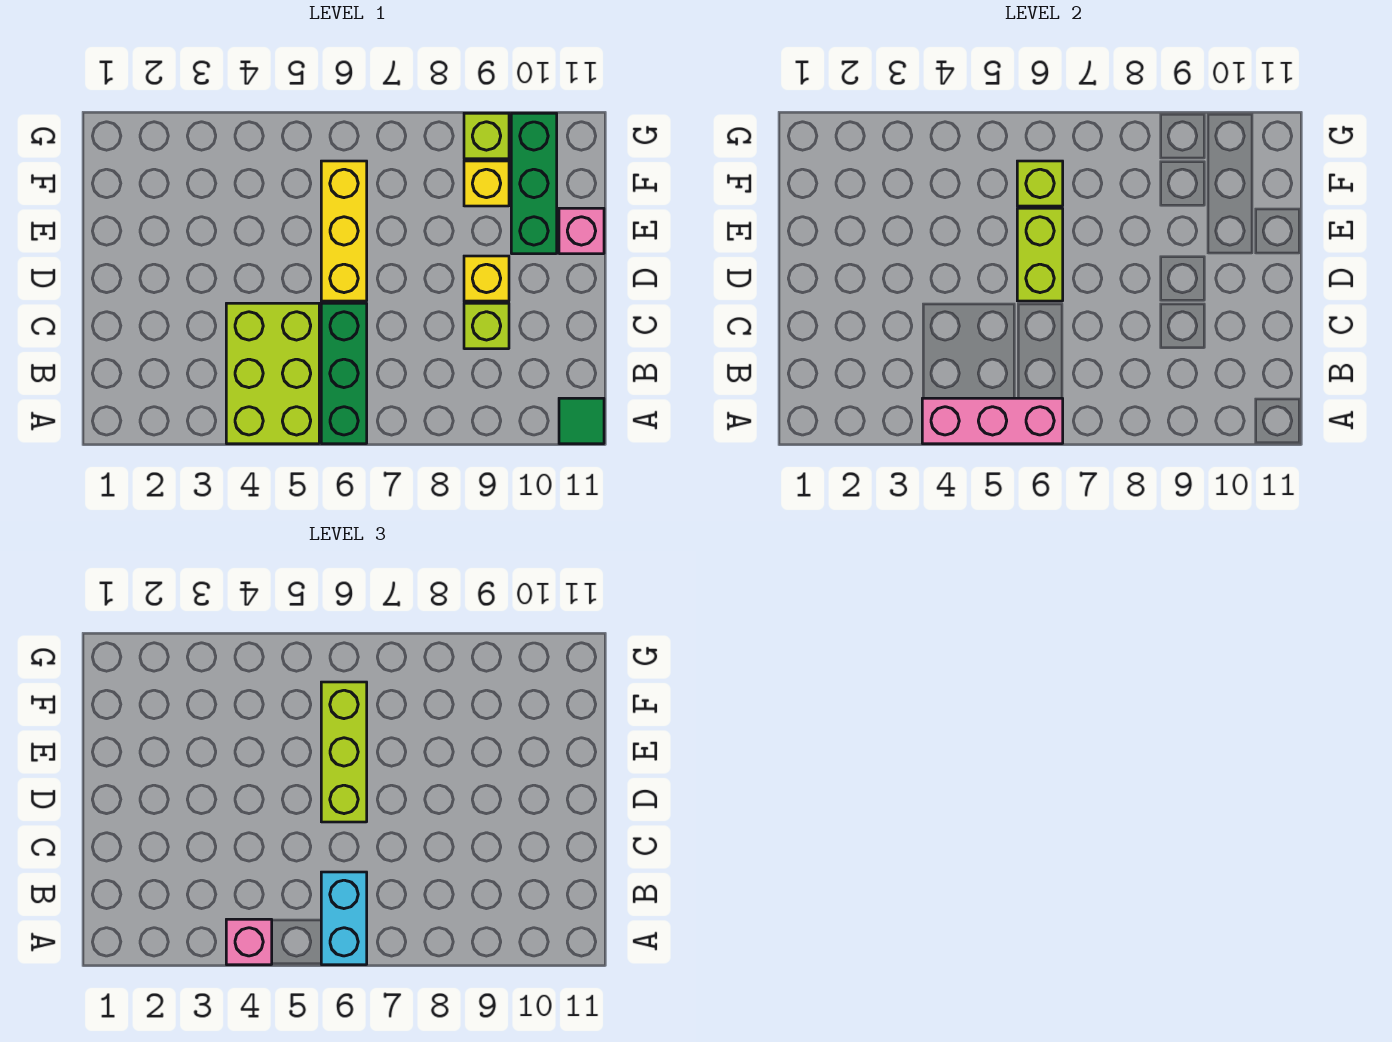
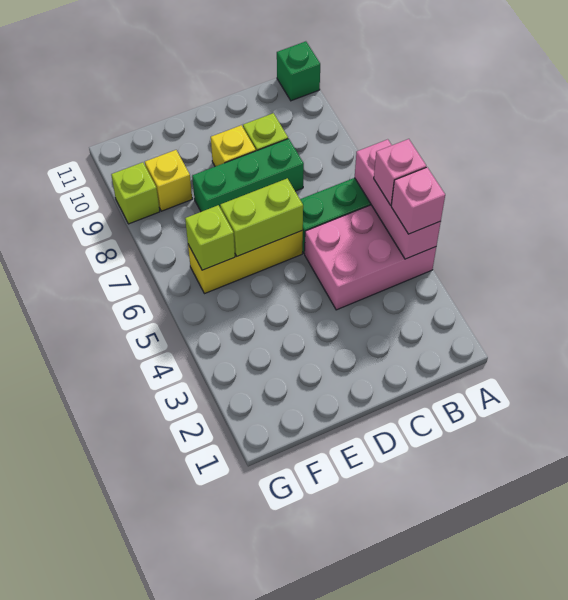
lime brick A4:C5 level 1 -> pink brick A4:C5 level 1
cyan brick A6:B6 level 3 -> none
green tile A11 level 1 -> green brick A11 level 1
lime brick D6:F6 level 3 -> none
green brick E10:G10 level 1 -> green brick C8:E8 level 1
pink brick E11 level 1 -> pink brick A5 level 3

